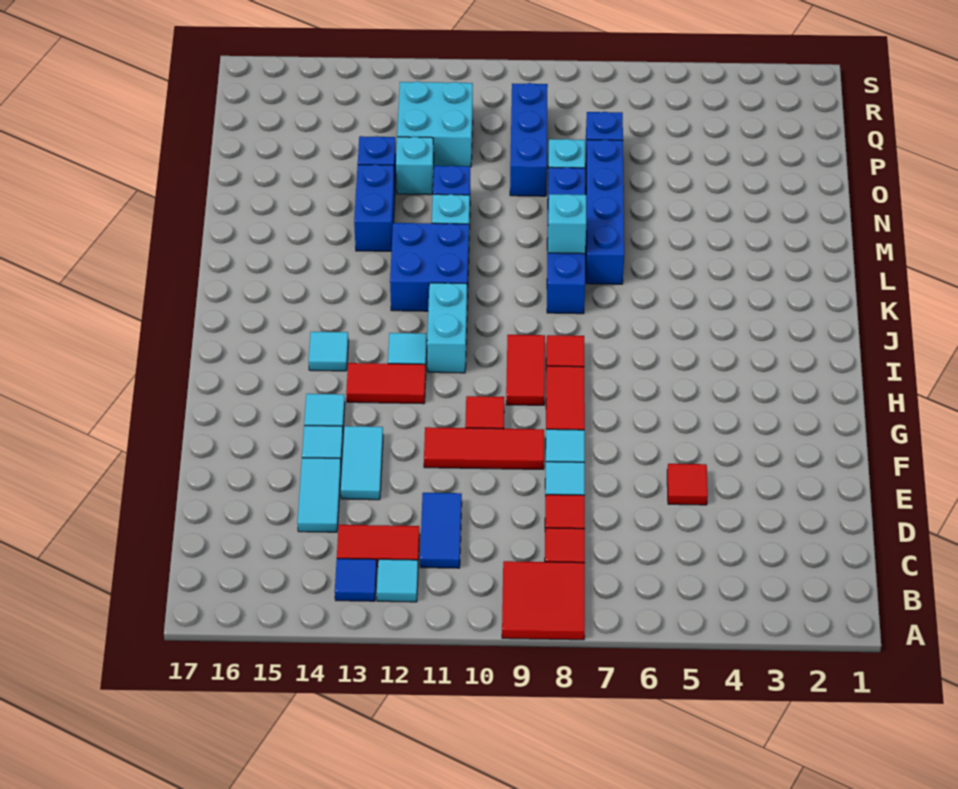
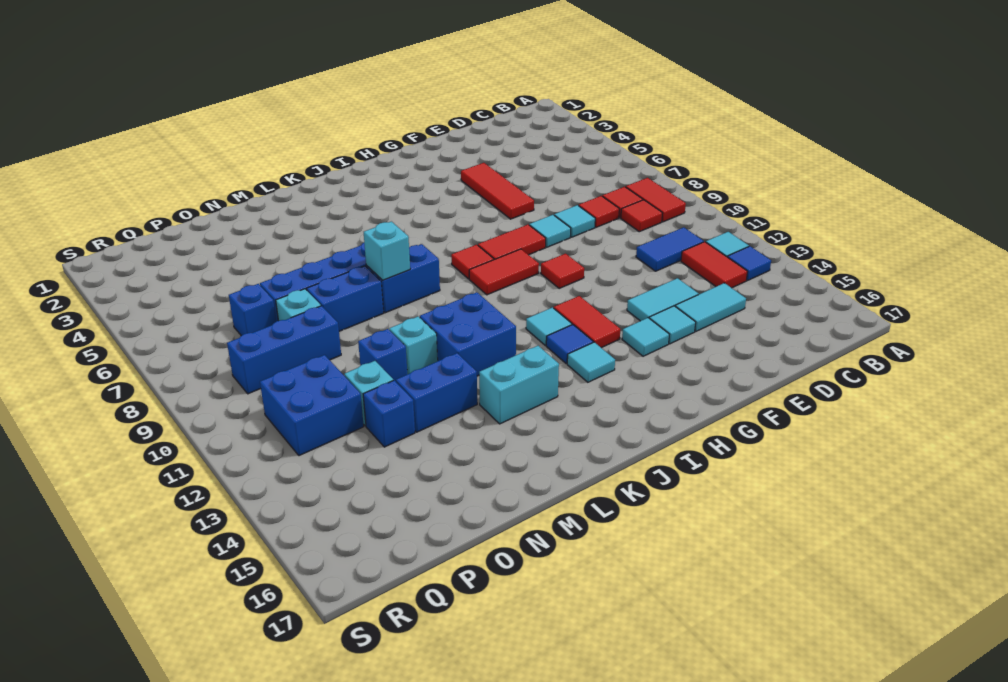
red tile A8:B9 level 1 -> red tile B8:B9 level 1
red tile E5 level 1 -> red tile C9 level 1
red tile F9:F11 level 1 -> red tile F4:F6 level 1
cyan brick I11:J11 level 1 -> cyan brick K14:L14 level 1
none -> blue tile I13 level 1
cyan brick P11:Q12 level 1 -> blue brick P11:Q12 level 1

